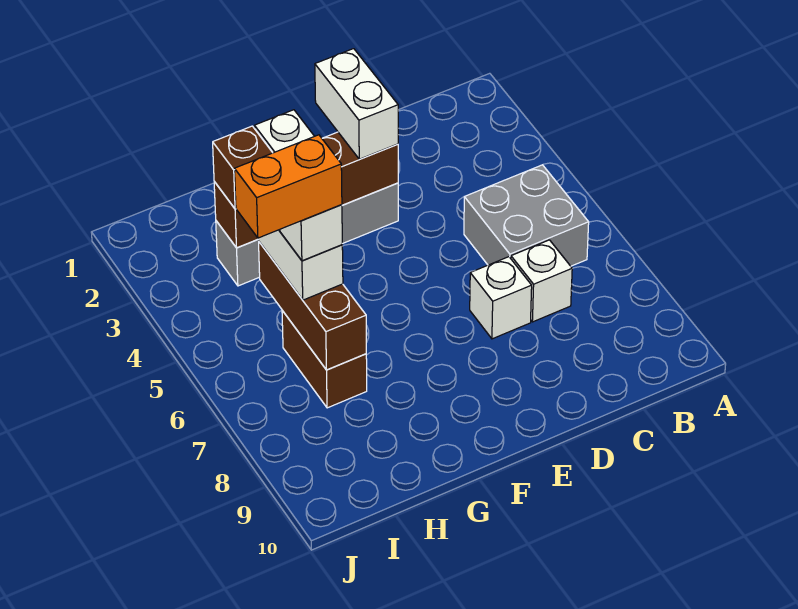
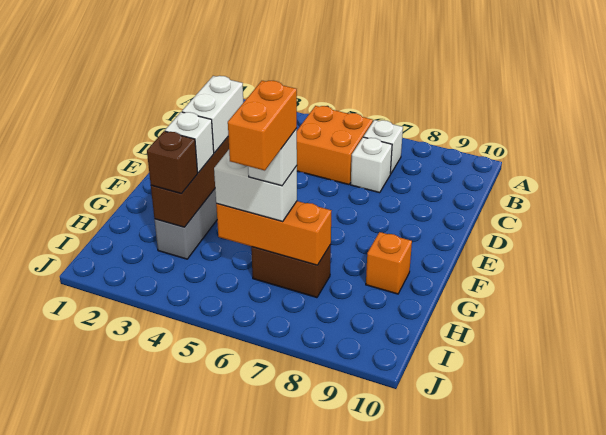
grey brick B5:C6 level 1 -> orange brick B5:C6 level 1
white brick D7 level 1 -> white brick B7 level 1
white brick E2:E3 level 3 -> white brick E3:F3 level 3
none -> orange brick G9 level 1
brown brick H5:H7 level 2 -> orange brick H5:H7 level 2

